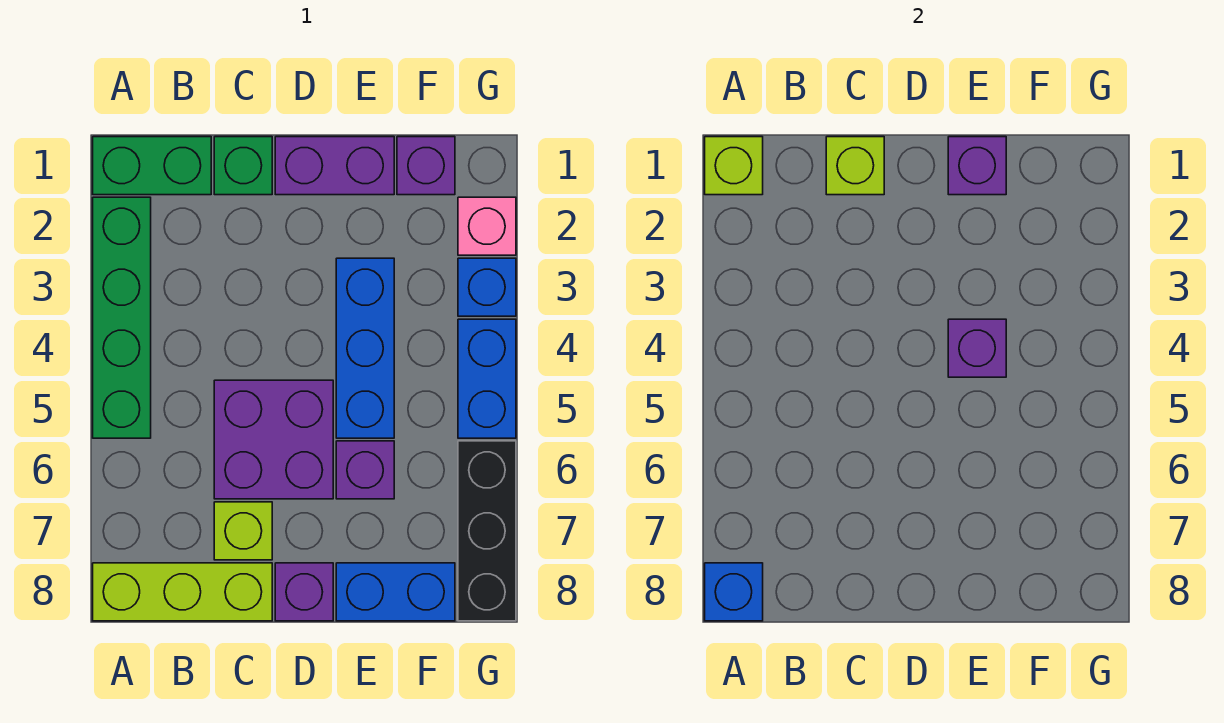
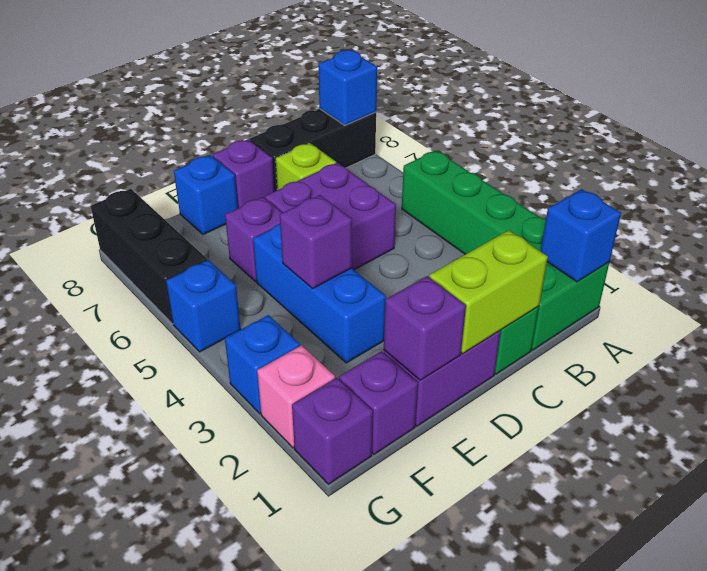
lime brick A1 level 2 -> blue brick A1 level 2
lime brick A8:C8 level 1 -> black brick A8:C8 level 1
lime brick C1 level 2 -> lime brick C1:D1 level 2
blue brick E8:F8 level 1 -> blue brick E8 level 1
none -> purple brick G1 level 1
blue brick G4:G5 level 1 -> blue brick G5 level 1

